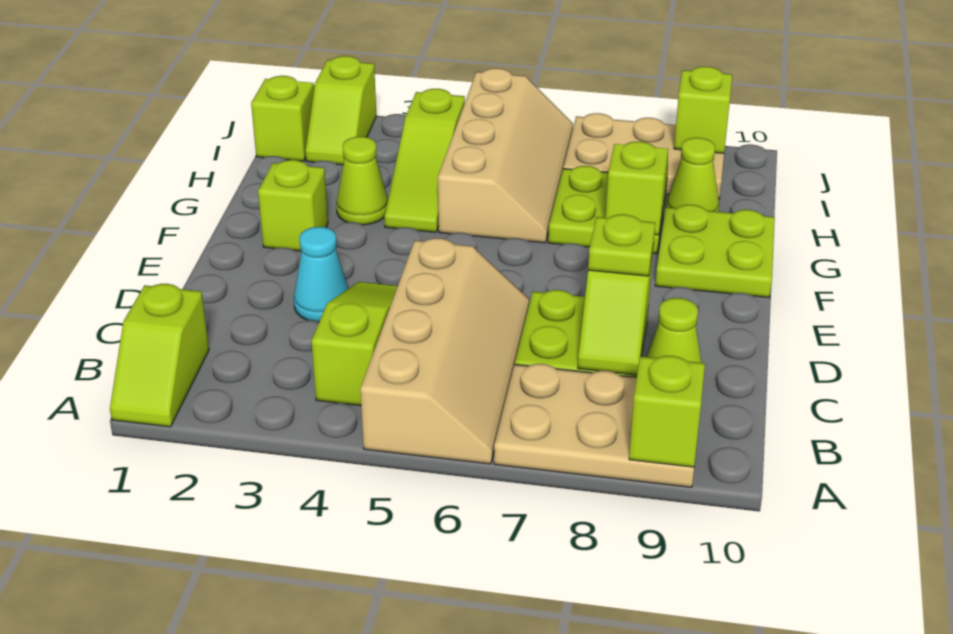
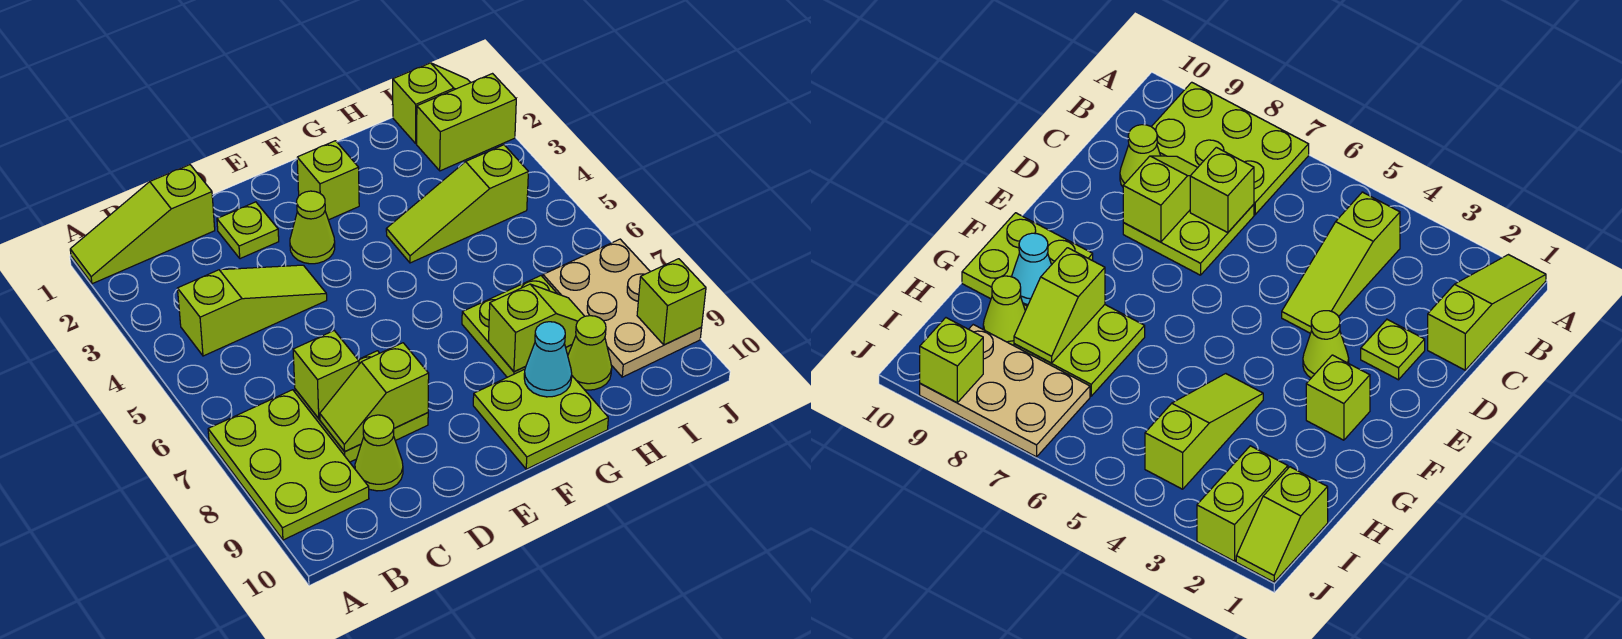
lime slope A1:B1 level 1 top B -> lime slope A1:C1 level 1 top C
tan slope A5:D6 level 1 top 5 -> none
tan plate A7:B9 level 1 -> lime plate A7:B9 level 1
lime brick A9 level 2 -> lime brick C7 level 2
cyan cone D3 level 1 -> cyan cone G9 level 2
lime plate D8 level 3 -> lime plate D2 level 1
lime cone G3 level 1 -> lime cone E3 level 1
tan slope G5:J6 level 1 top 5 -> none
lime slope I2:J2 level 1 top J -> lime brick I2:J2 level 1

